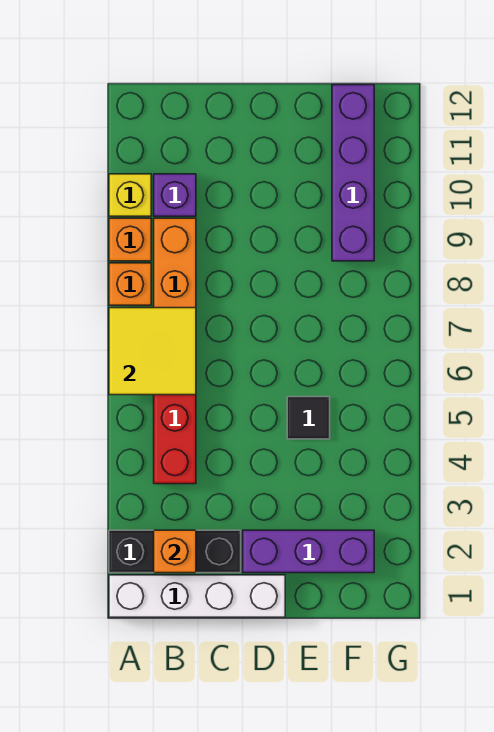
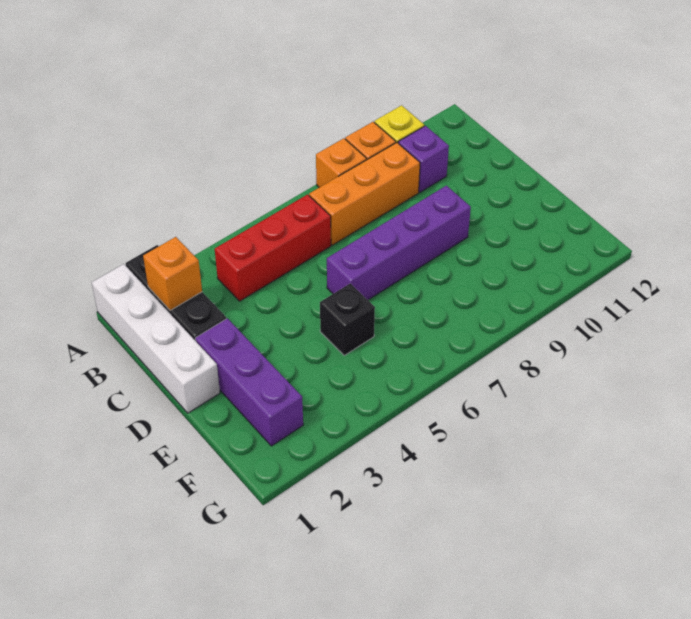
yellow tile A6:B7 level 2 -> none
black tile E5 level 1 -> black brick E5 level 1
purple brick F9:F12 level 1 -> purple brick D6:D9 level 1

